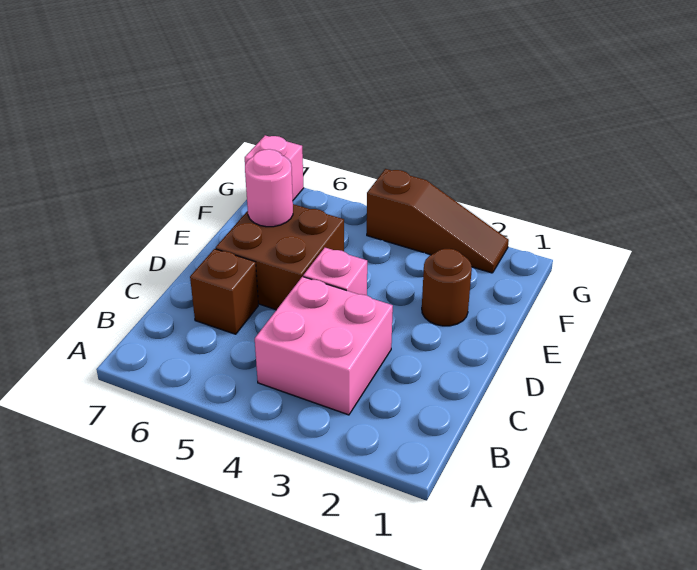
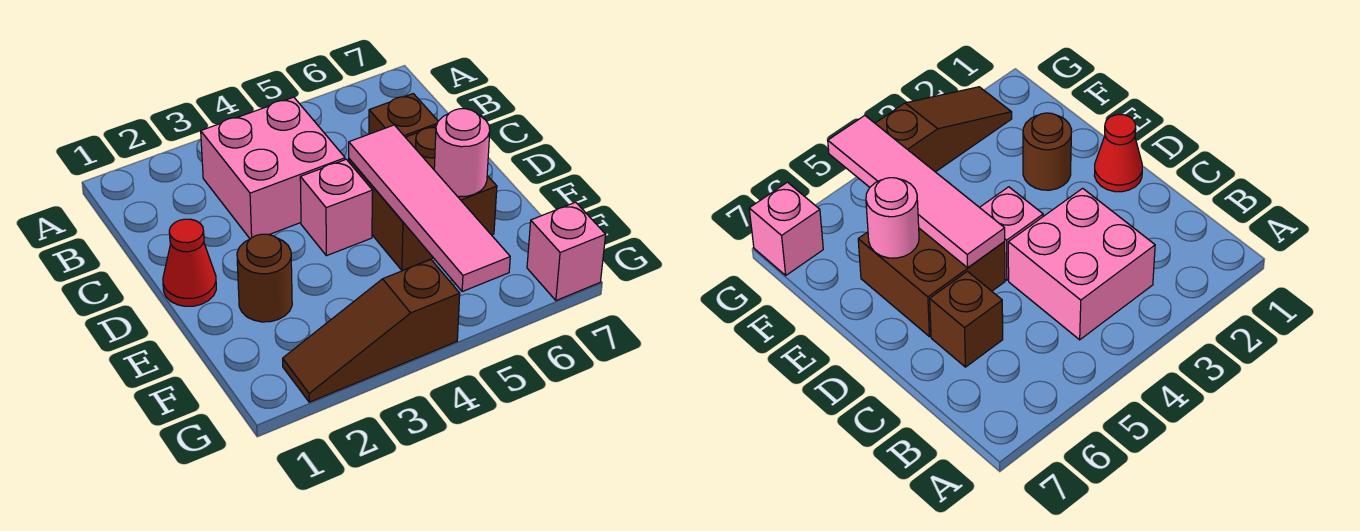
none -> red cone D1 level 1
none -> pink tile D5:G5 level 2

